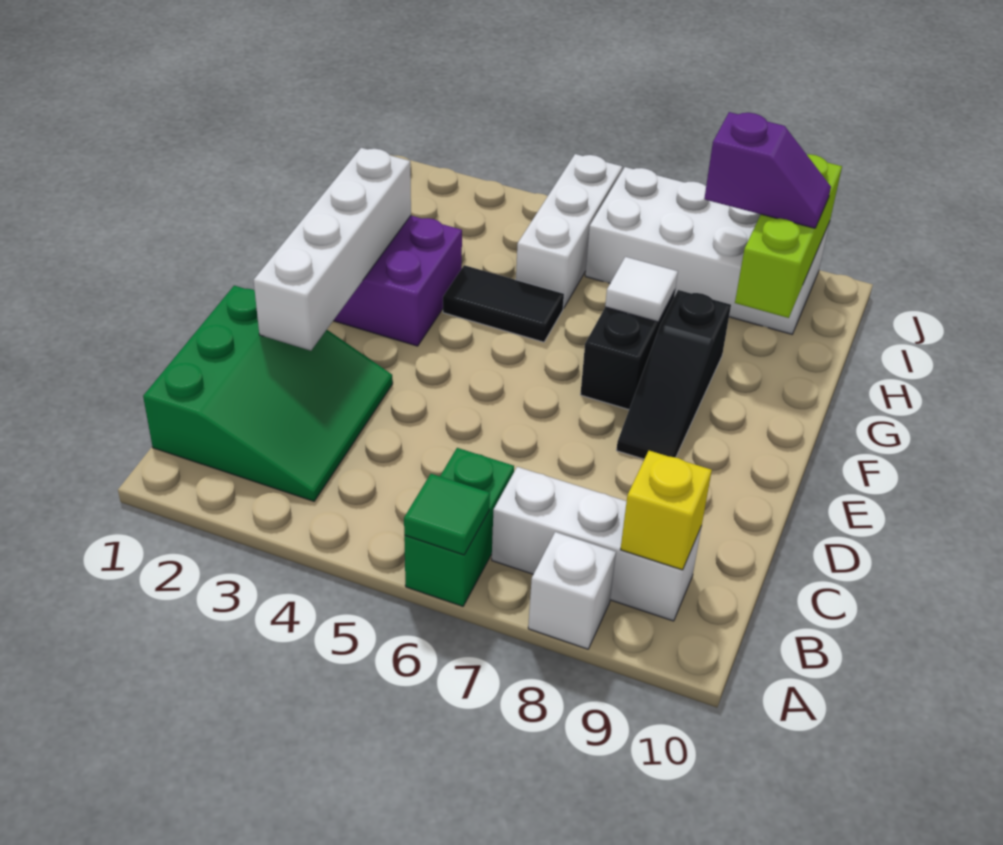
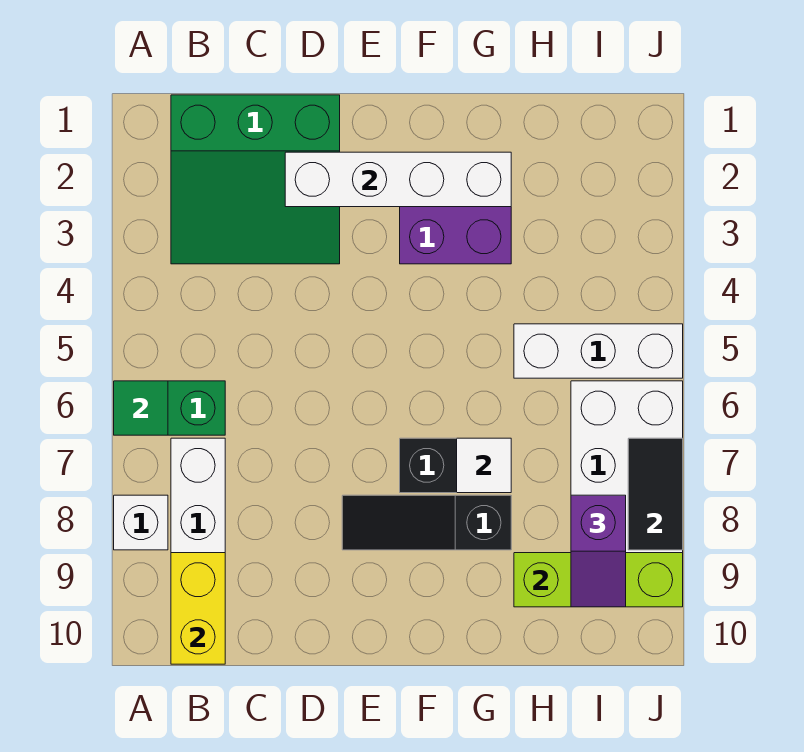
yellow brick B9 level 2 -> yellow brick B9:B10 level 2
black tile G4:G5 level 1 -> black tile J7:J8 level 2

